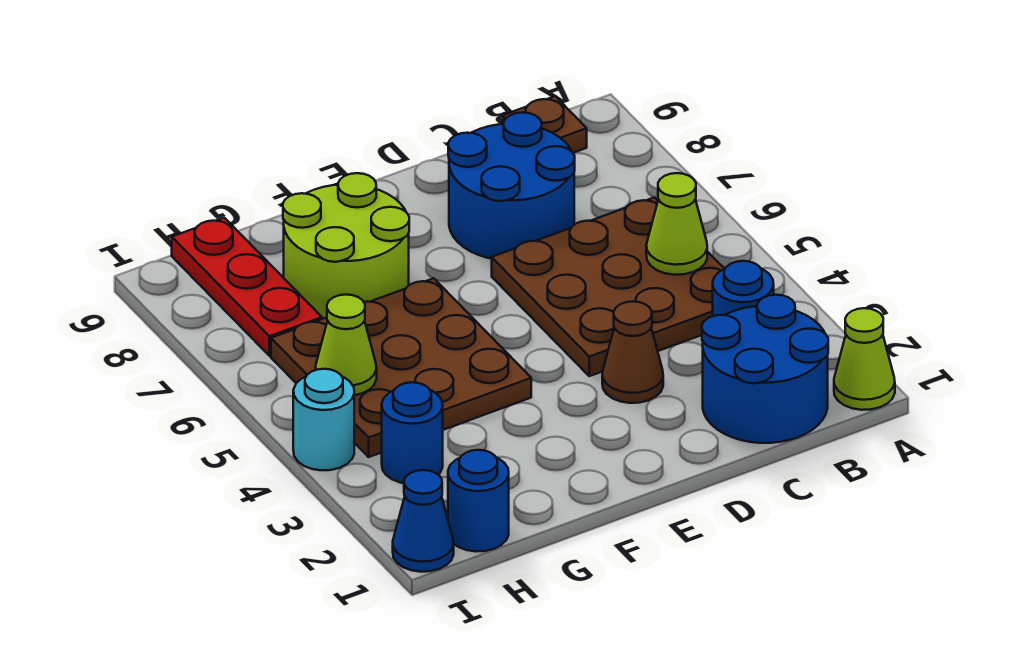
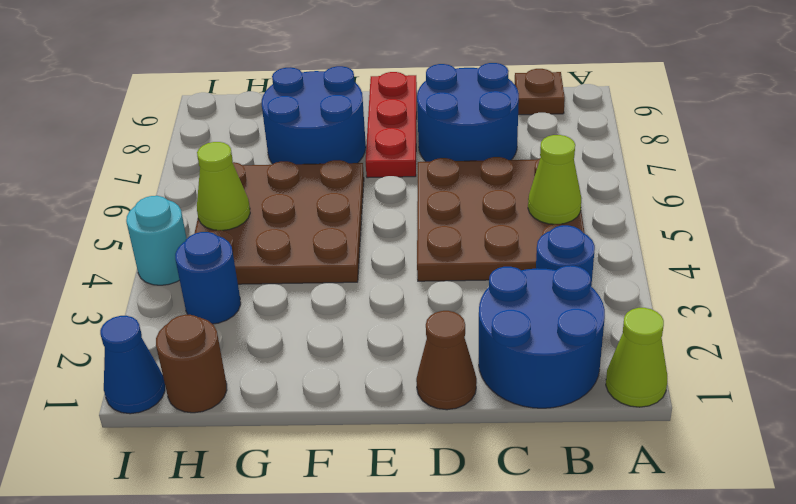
brown cone D3 level 1 -> brown cone D1 level 1
lime round brick F7:G8 level 1 -> blue round brick F7:G8 level 1
blue round brick H1 level 1 -> brown round brick H1 level 1
red plate H7:H9 level 1 -> red plate E7:E9 level 1

